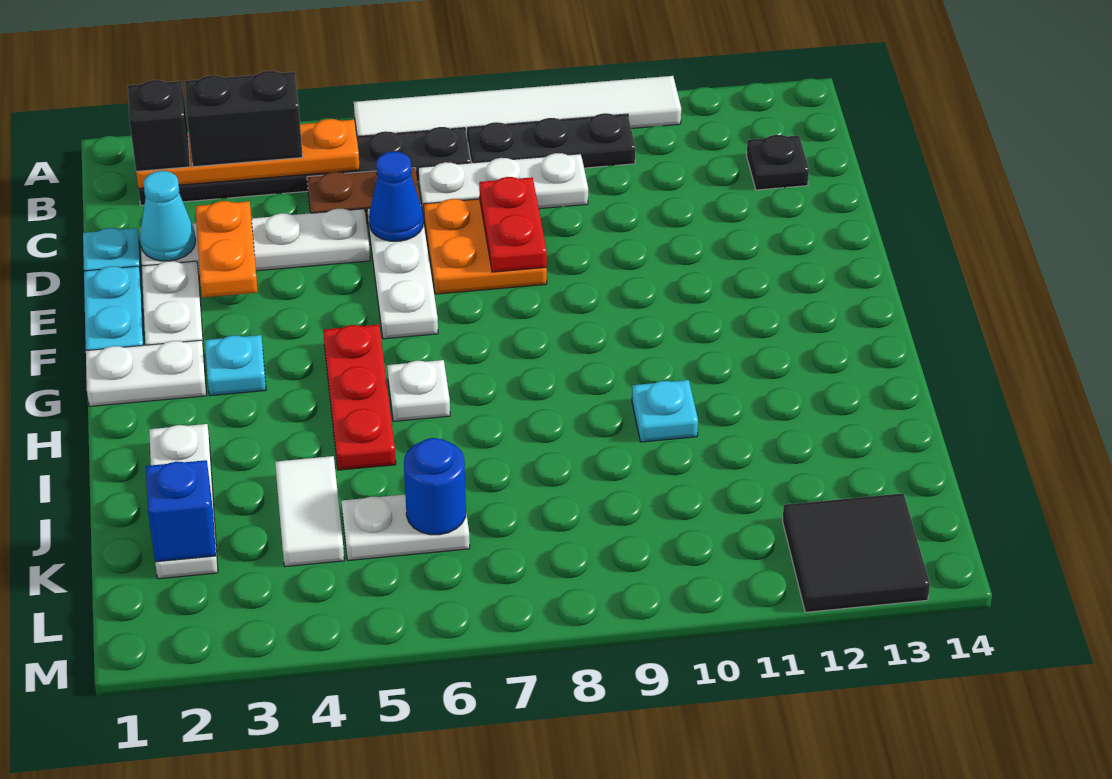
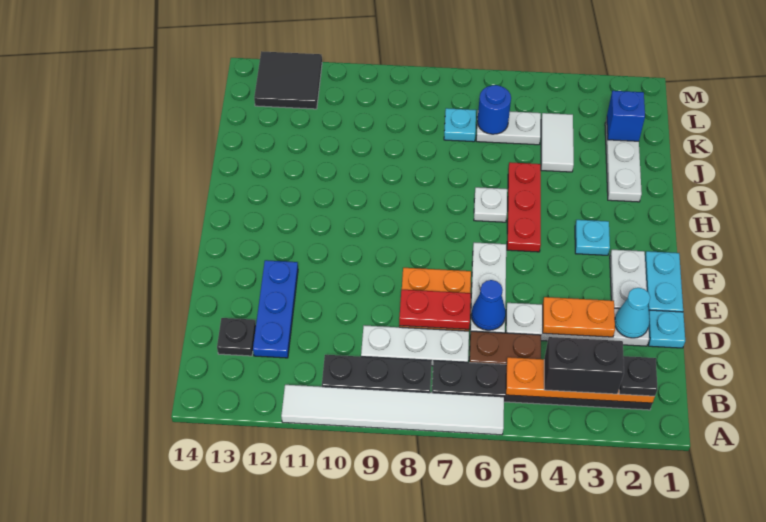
black brick B2 level 3 -> black plate B2 level 3
none -> blue plate C12:E12 level 1
orange plate D3:E3 level 2 -> orange plate D3:D4 level 2
red plate D8:E8 level 2 -> red plate D7:D8 level 2
white plate G1:G2 level 1 -> none
cyan plate I10 level 1 -> cyan plate K7 level 1

